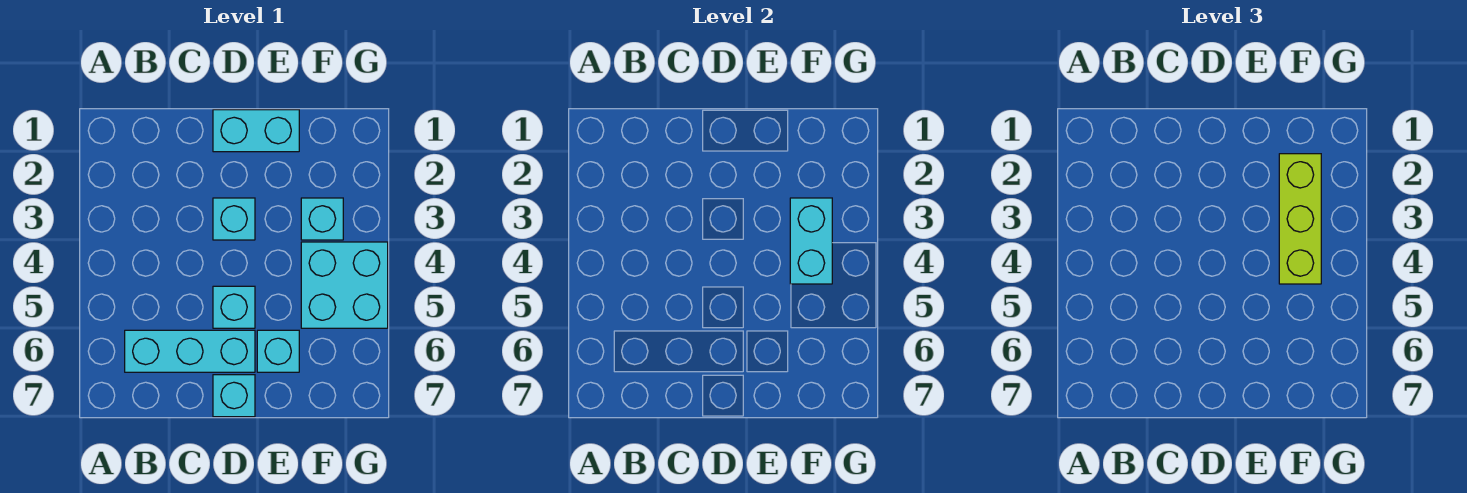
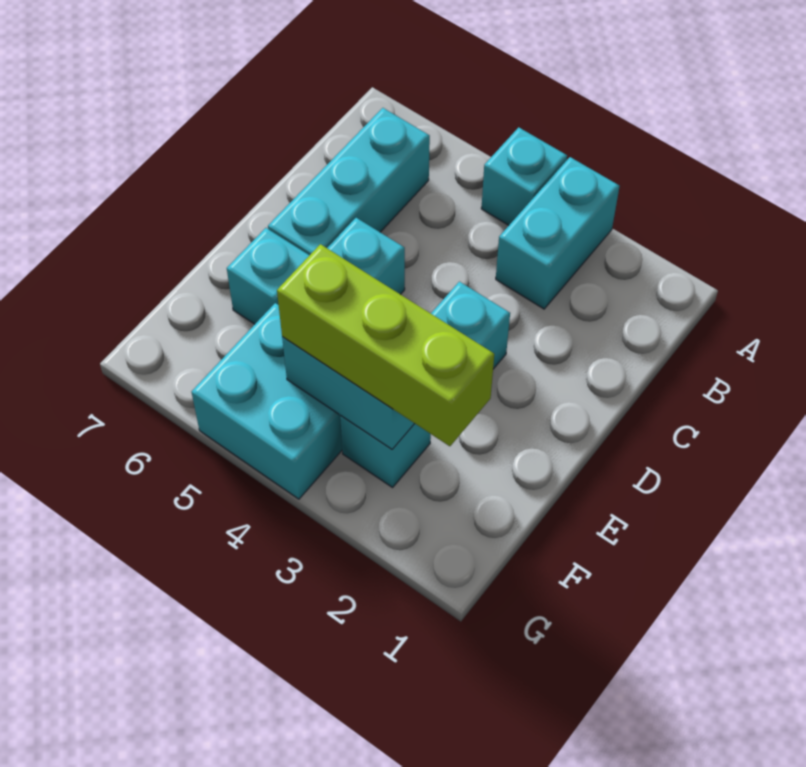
cyan brick D1:E1 level 1 -> cyan brick A3:B3 level 1
cyan brick D7 level 1 -> cyan brick A4 level 1

